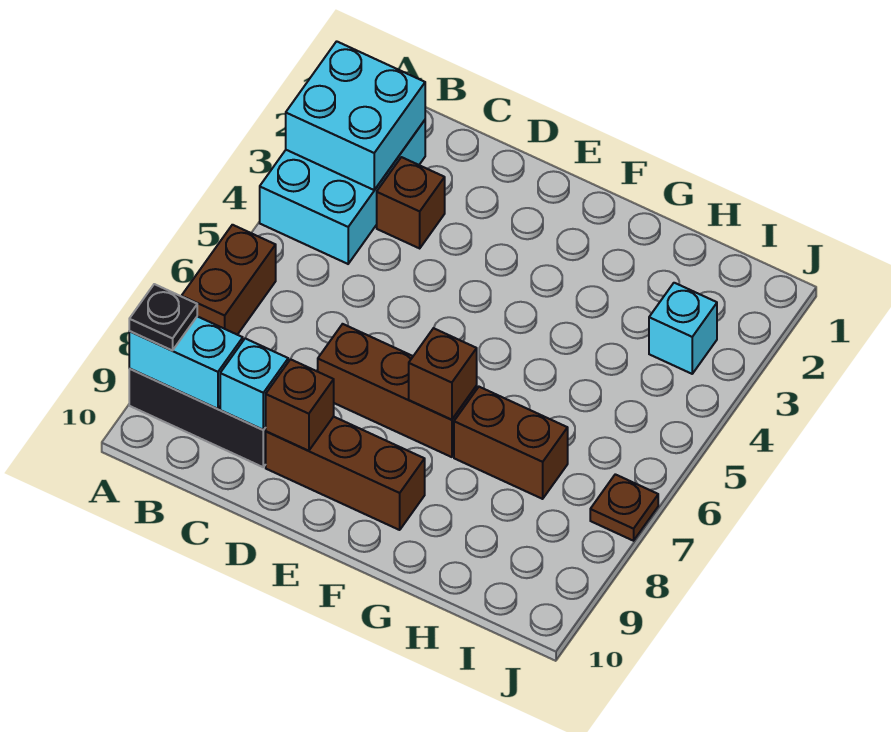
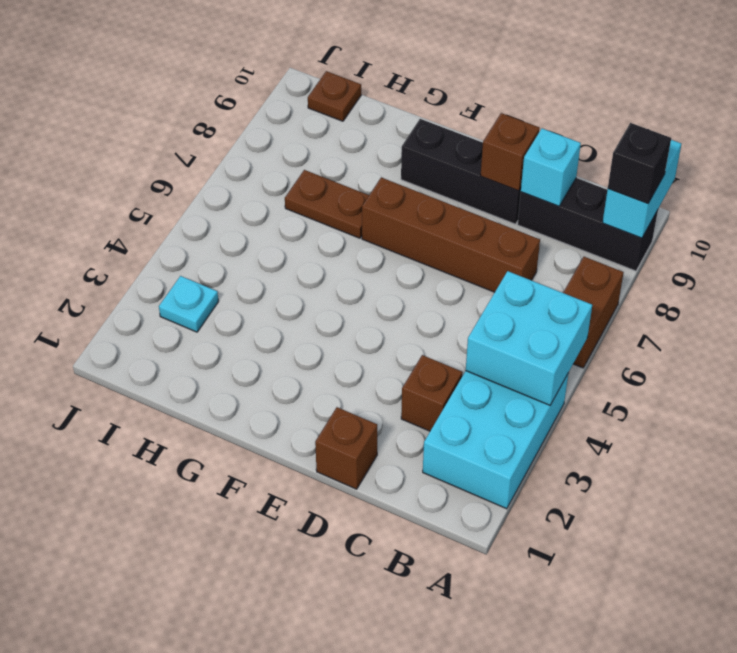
cyan brick A2:B3 level 2 -> cyan brick A4:B5 level 2
cyan brick A9:B9 level 2 -> cyan brick A9:A10 level 2
black plate A9 level 3 -> black brick A9 level 3
brown brick D7:F7 level 1 -> brown brick C7:F7 level 1
brown brick D9:F9 level 1 -> black brick D9:F9 level 1
brown brick F7 level 2 -> brown brick D1 level 1
brown brick G7:H7 level 1 -> brown plate G7:H7 level 1
cyan brick I3 level 1 -> cyan plate I3 level 1
brown plate J7 level 1 -> brown plate I10 level 1

